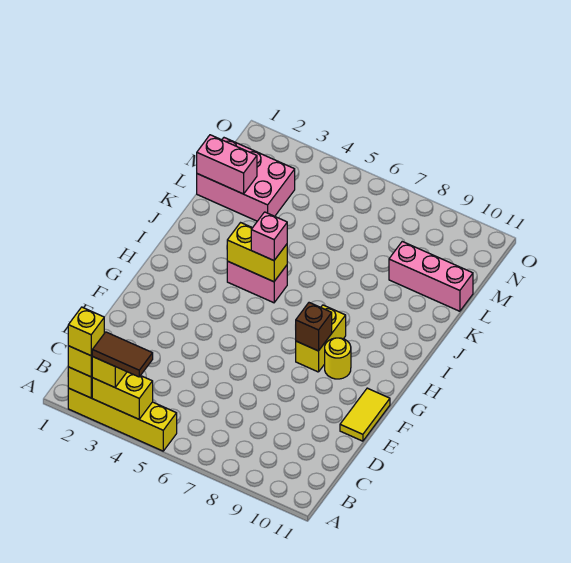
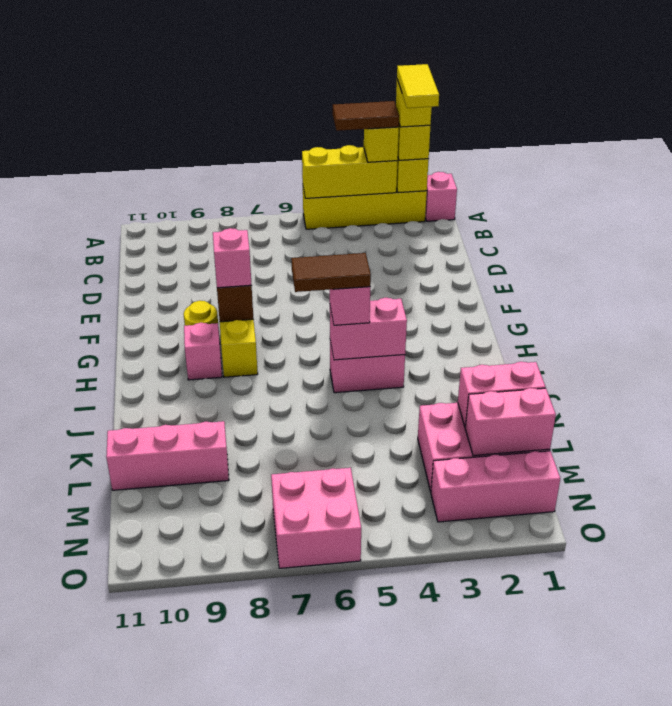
none -> pink brick A1 level 1
yellow brick A3:A4 level 2 -> yellow brick A3:A5 level 2
yellow tile E11:F11 level 1 -> yellow tile A2:B2 level 5
none -> pink brick G8 level 3
none -> pink brick H9 level 1
yellow brick I4:I5 level 2 -> pink brick I4:I5 level 2
none -> brown tile I5:I6 level 4
none -> pink brick M1:M2 level 2
none -> pink brick N1:N3 level 1
none -> pink brick N6:O7 level 1

